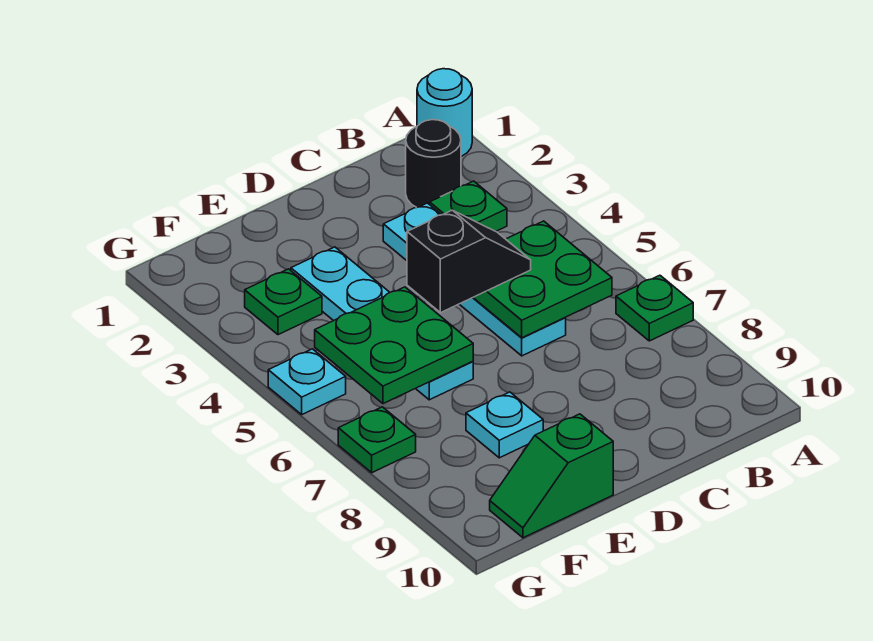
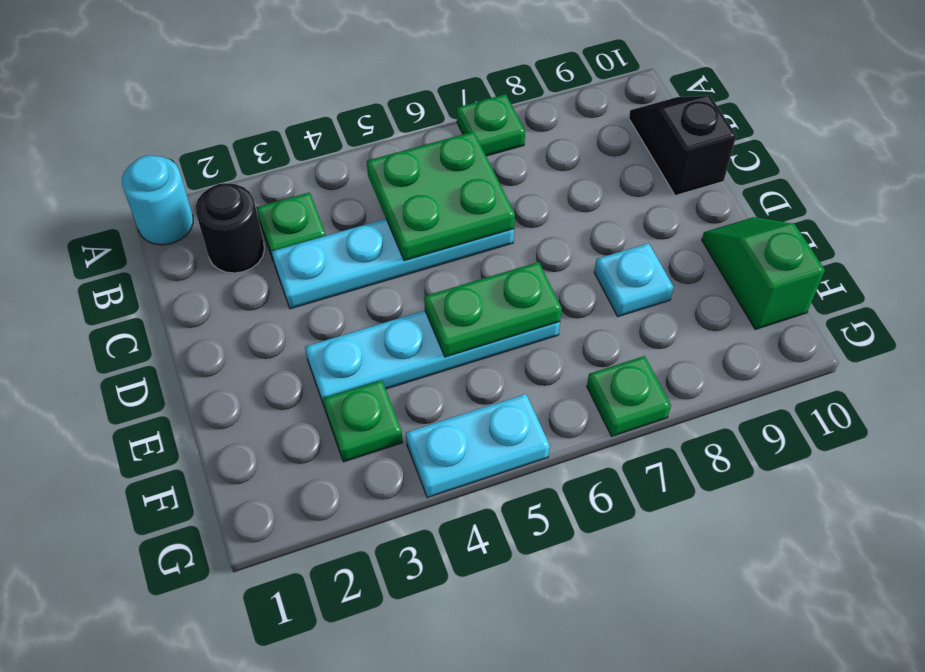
black slope C5:D5 level 3 top D -> black slope B10:C10 level 1 top C
green plate E5:F6 level 2 -> green plate E5:E6 level 2
green slope E10:F10 level 1 top E -> green slope E10:F10 level 1 top F
cyan plate G5 level 1 -> cyan plate G4:G5 level 1

